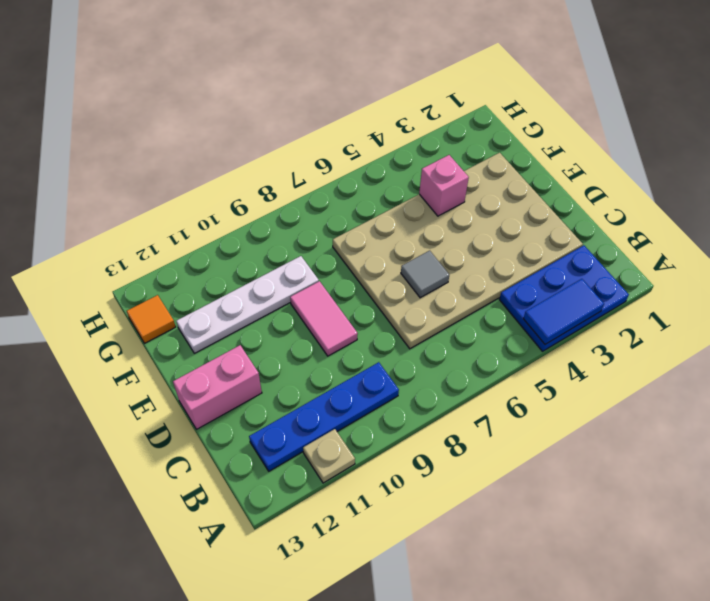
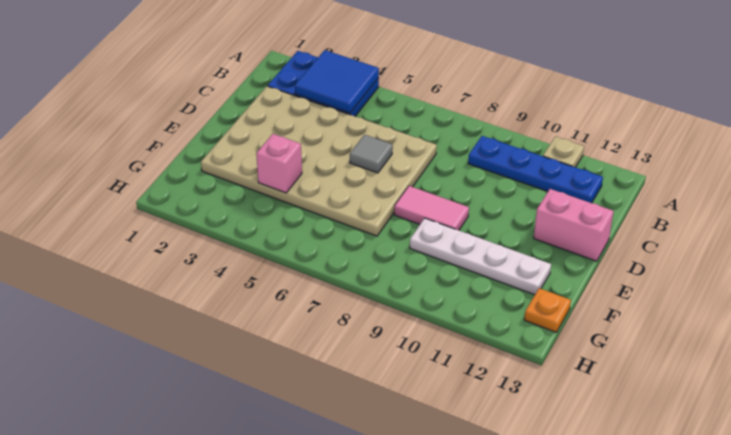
blue tile A3:A4 level 2 -> blue tile A3:B4 level 2
pink tile D9:E9 level 1 -> pink tile E8:E9 level 1
orange tile G13 level 1 -> orange plate G13 level 1

